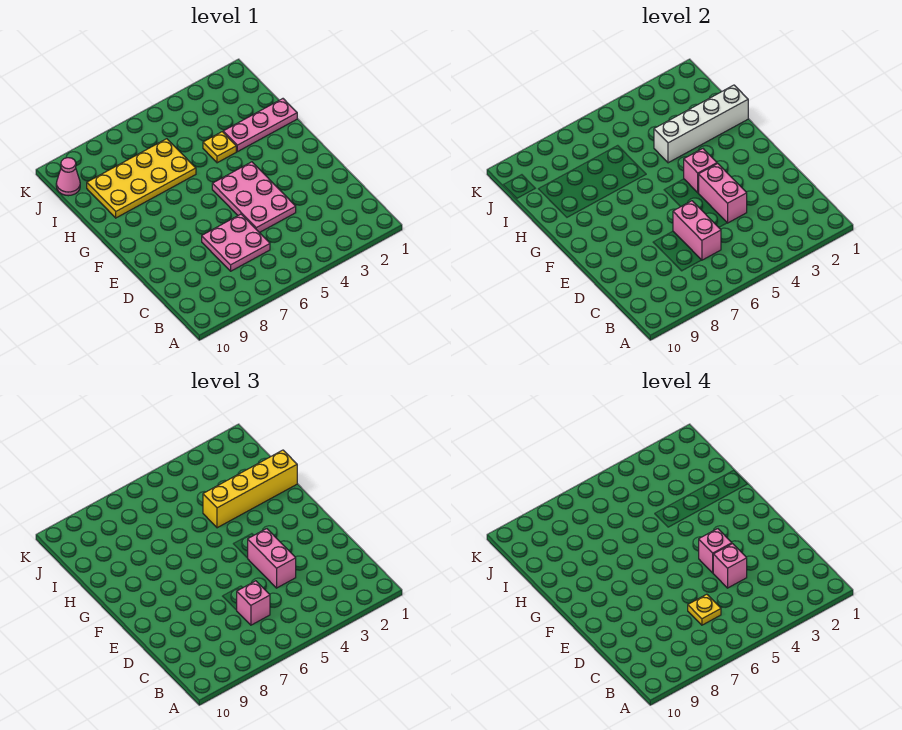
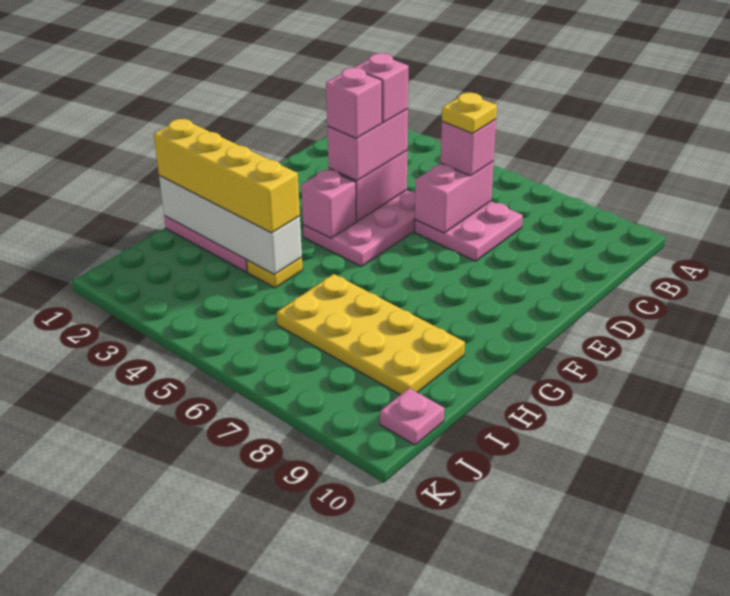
pink cone J10 level 1 -> pink plate J10 level 1

